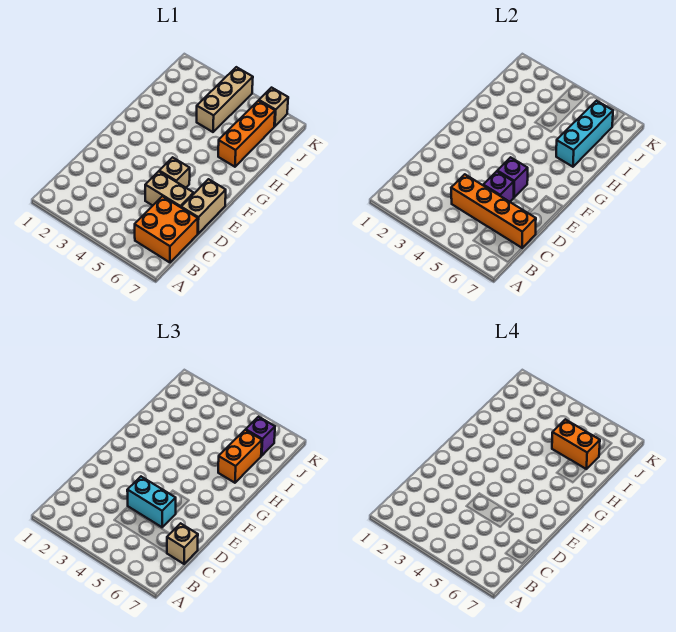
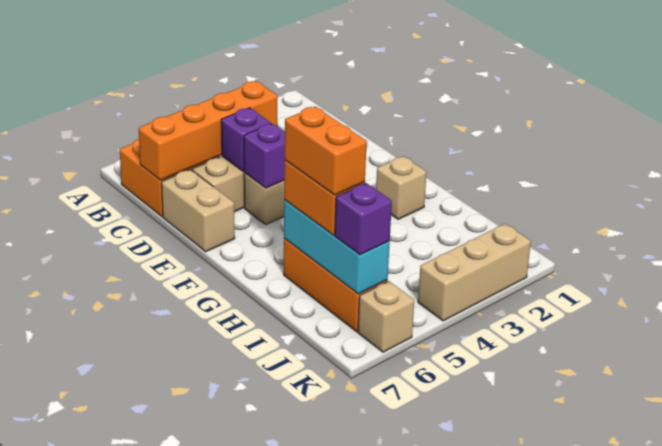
tan brick C7 level 3 -> tan brick G2 level 1
cyan brick D4:D5 level 3 -> none
tan brick I4:K4 level 1 -> tan brick K2:K4 level 1
orange brick I5:I6 level 4 -> orange brick H6:I6 level 4

